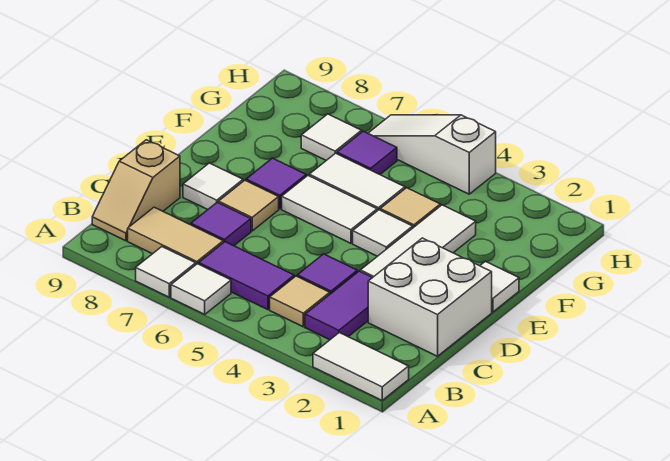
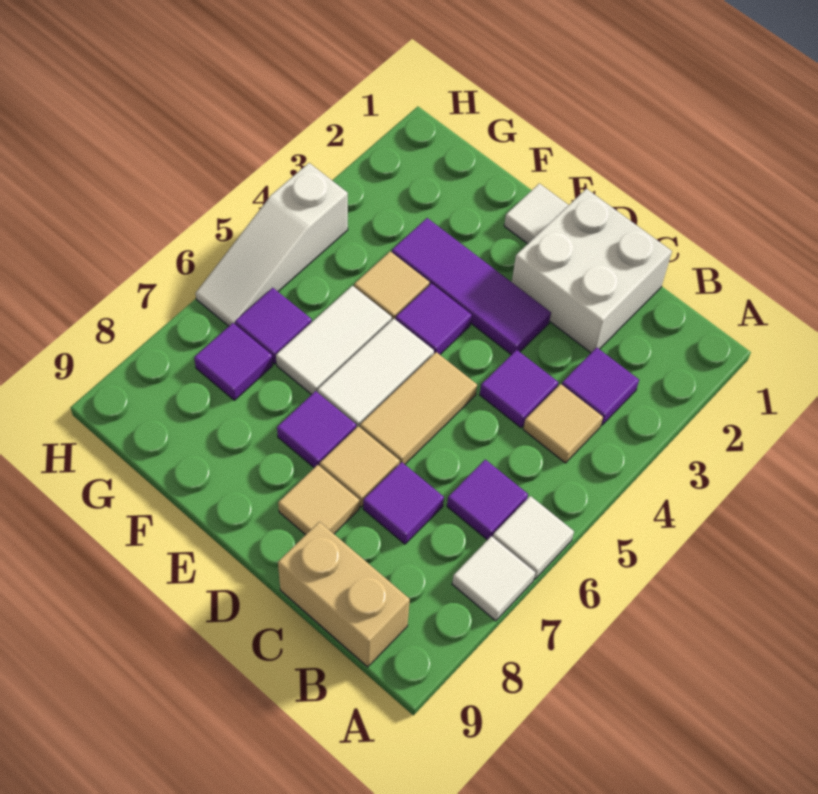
white tile A1:A2 level 1 -> none
purple tile B3:C3 level 1 -> purple tile B3 level 1
purple tile B5:B6 level 1 -> purple tile B6 level 1
tan tile B7:B8 level 1 -> tan tile D5:D6 level 1
tan slope B9:C9 level 1 top C -> tan brick B9:C9 level 1
white tile D3:F3 level 1 -> purple tile D3:F3 level 1
white tile D8 level 1 -> tan tile D8 level 1
white tile E4 level 1 -> purple tile E4 level 1
white tile G7 level 1 -> purple tile G7 level 1

